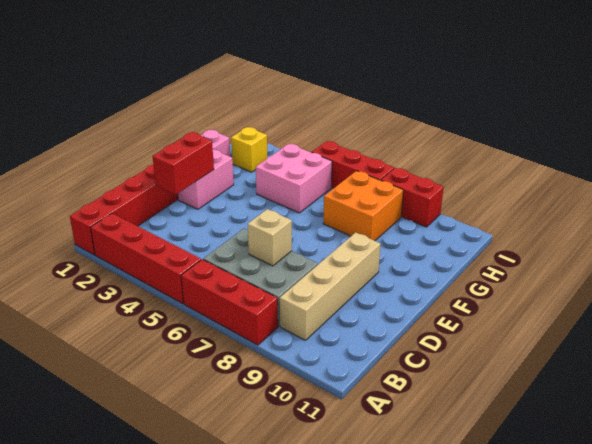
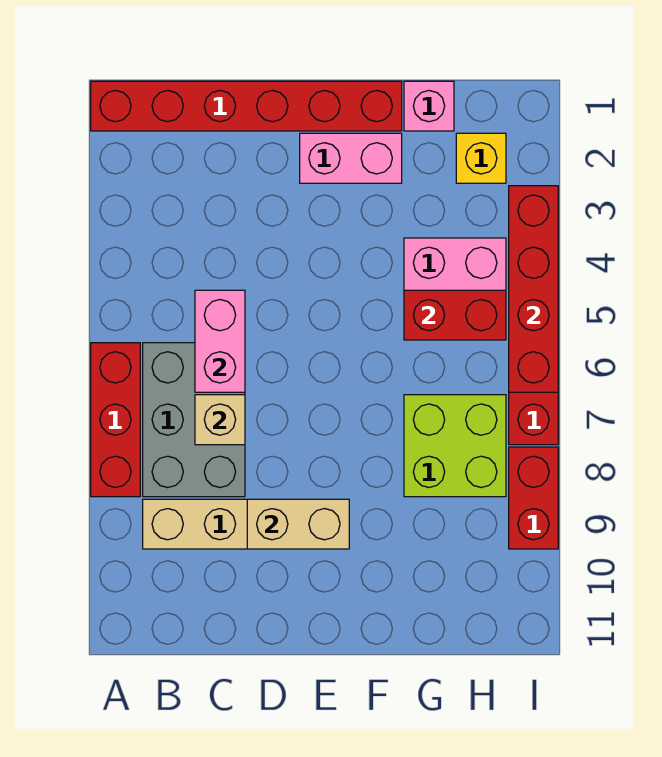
red brick A2:A5 level 1 -> red brick I3:I6 level 2
none -> pink brick C5:C6 level 2
red brick D2:E2 level 2 -> red brick G5:H5 level 2
none -> tan brick D9:E9 level 2
orange brick G7:H8 level 1 -> lime brick G7:H8 level 1

